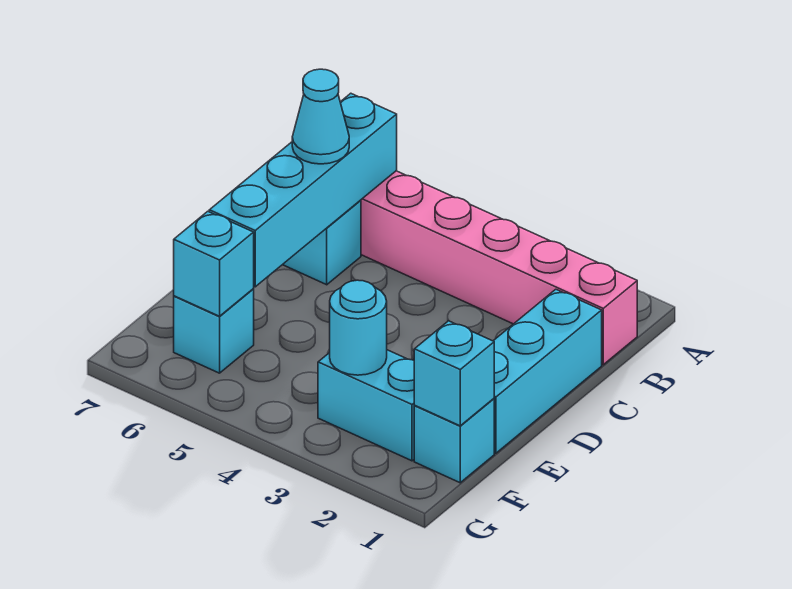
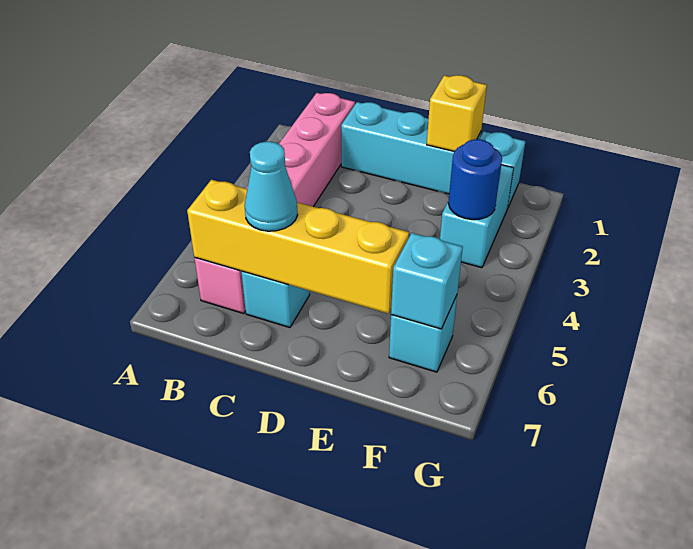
cyan brick B6:E6 level 2 -> yellow brick B6:E6 level 2
none -> yellow brick E1 level 2
cyan brick F1 level 2 -> none
cyan round brick F3 level 2 -> blue round brick F3 level 2

